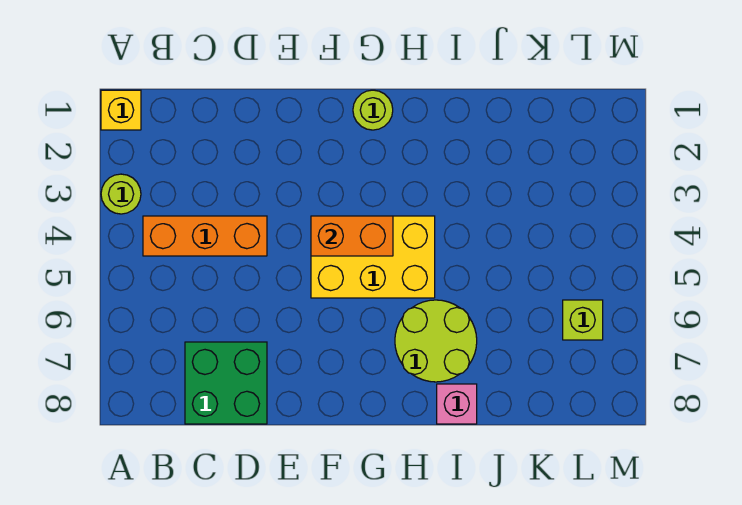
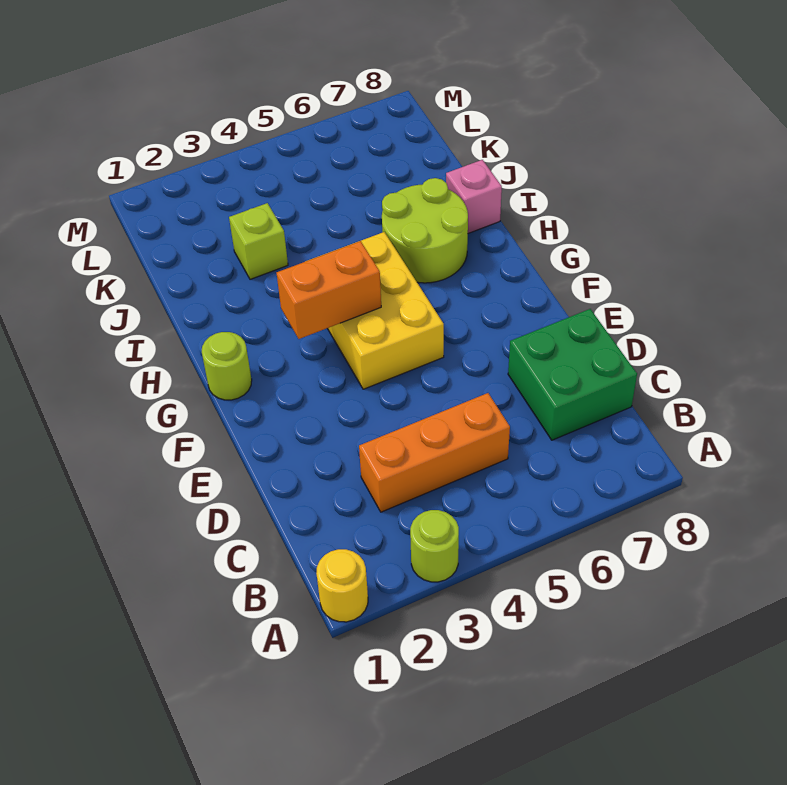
yellow brick A1 level 1 -> yellow round brick A1 level 1
orange brick B4:D4 level 1 -> orange brick C3:C5 level 1
orange brick F4:G4 level 2 -> orange brick G3:G4 level 2
lime brick L6 level 1 -> lime brick J3 level 1

